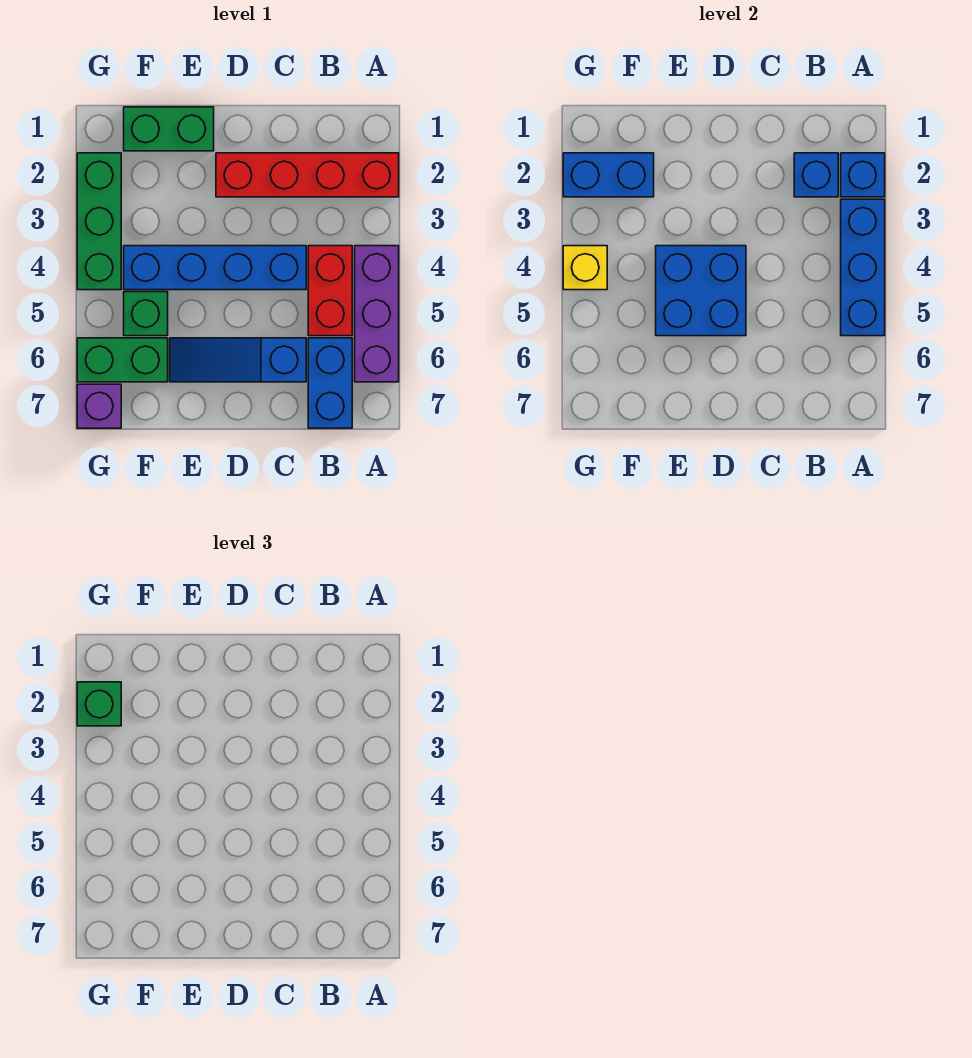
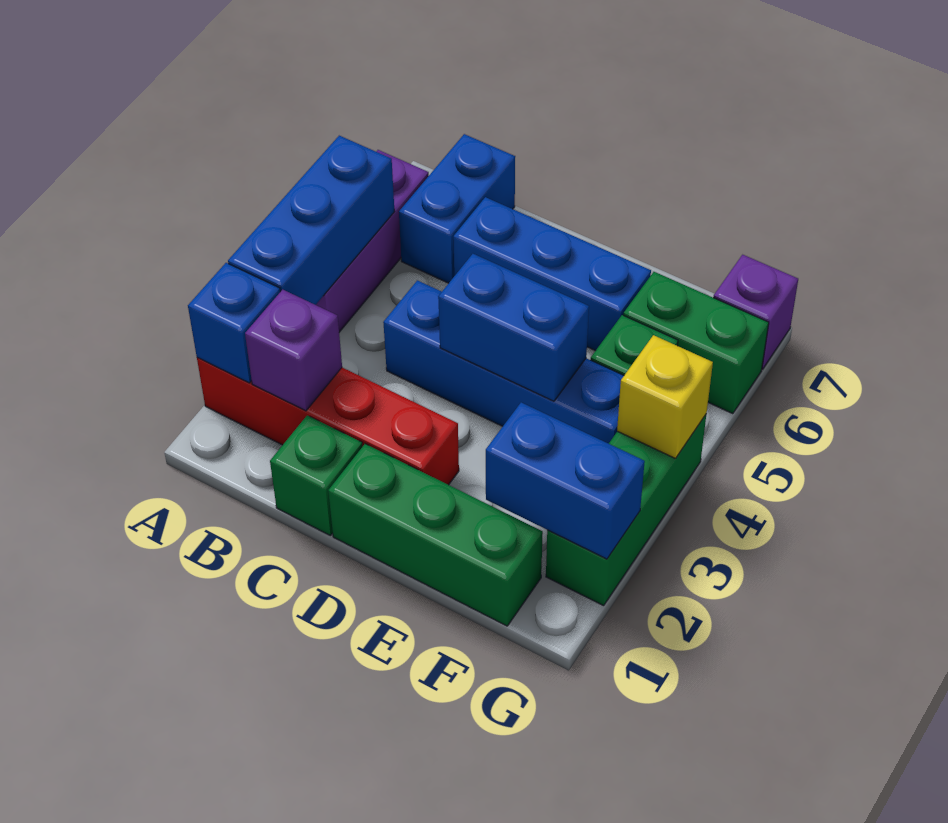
blue brick B2 level 2 -> purple brick B2 level 2
red brick B4:B5 level 1 -> none
blue slope C6:E6 level 1 top C -> blue brick C6:E6 level 1
blue brick D4:E5 level 2 -> blue brick D4:E4 level 2
green brick E1:F1 level 1 -> green brick D1:F1 level 1
green brick G2 level 3 -> green brick C1 level 1

